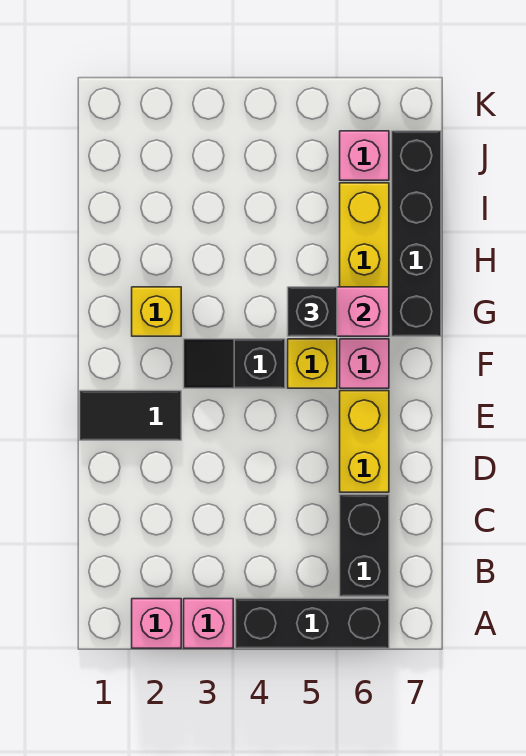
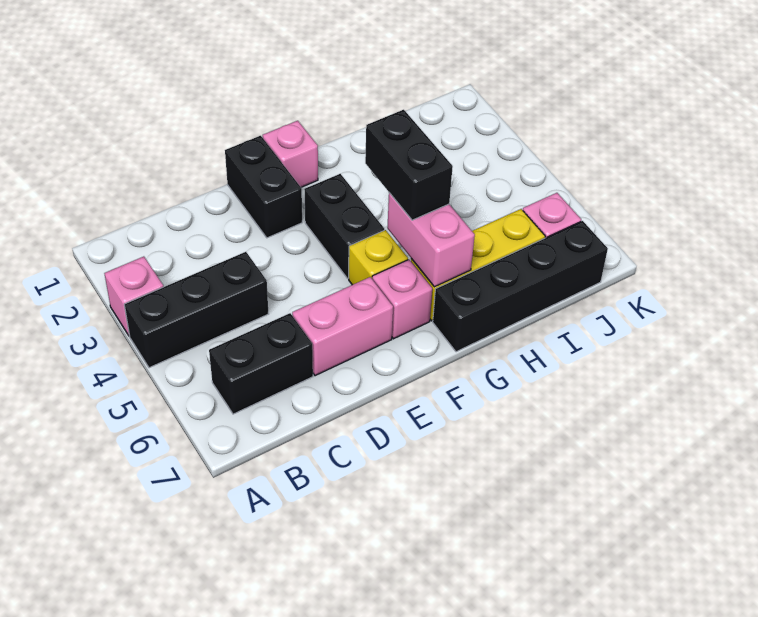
pink brick A2 level 1 -> pink brick F1 level 1
black brick A4:A6 level 1 -> black brick A4:C4 level 1
yellow brick D6:E6 level 1 -> pink brick D6:E6 level 1
black tile E1:E2 level 1 -> black brick E1:E2 level 1
black slope F3:F4 level 1 top 4 -> black brick F3:F4 level 1
yellow brick G2 level 1 -> none
black brick G5 level 3 -> black brick G4:G5 level 3

